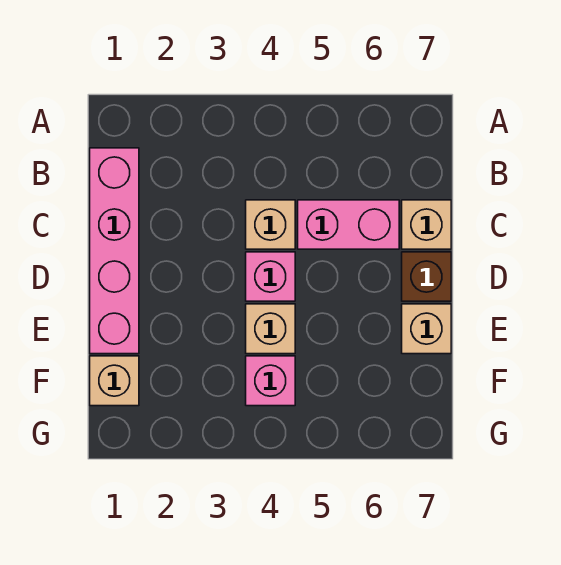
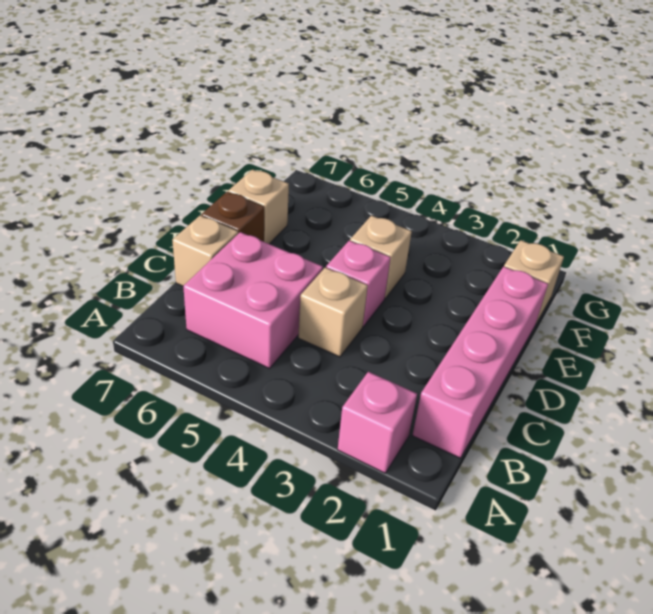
pink brick C5:C6 level 1 -> pink brick B5:C6 level 1
pink brick F4 level 1 -> pink brick A2 level 1

